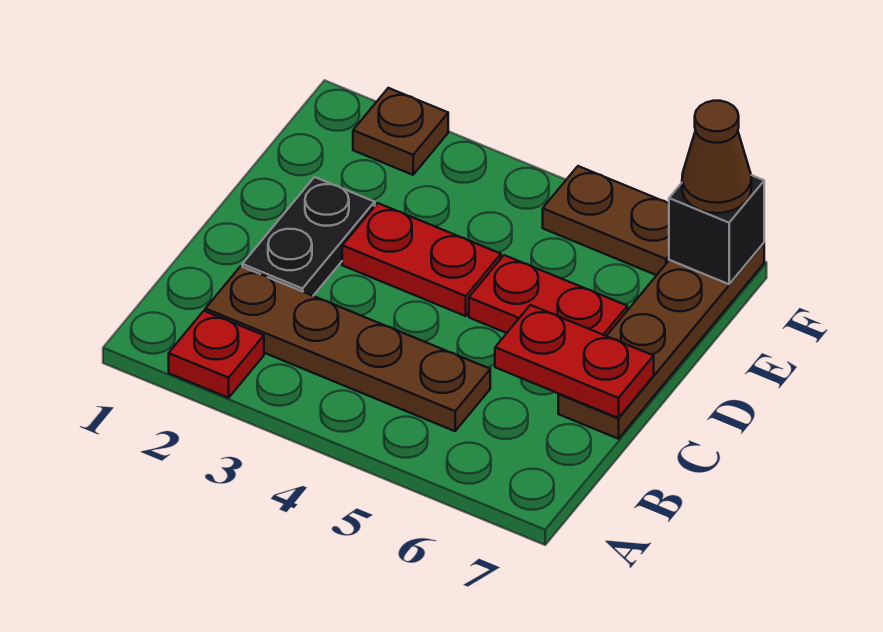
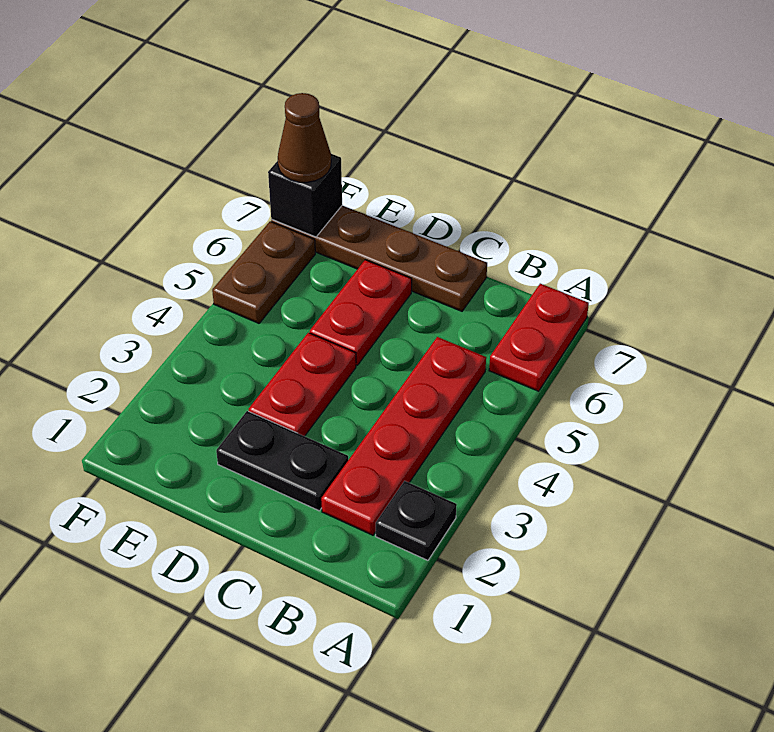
red plate A2 level 1 -> black plate A2 level 1
brown plate B2:B5 level 1 -> red plate B2:B5 level 1
red plate C6:C7 level 2 -> red plate A6:A7 level 1
brown plate F2 level 1 -> none

